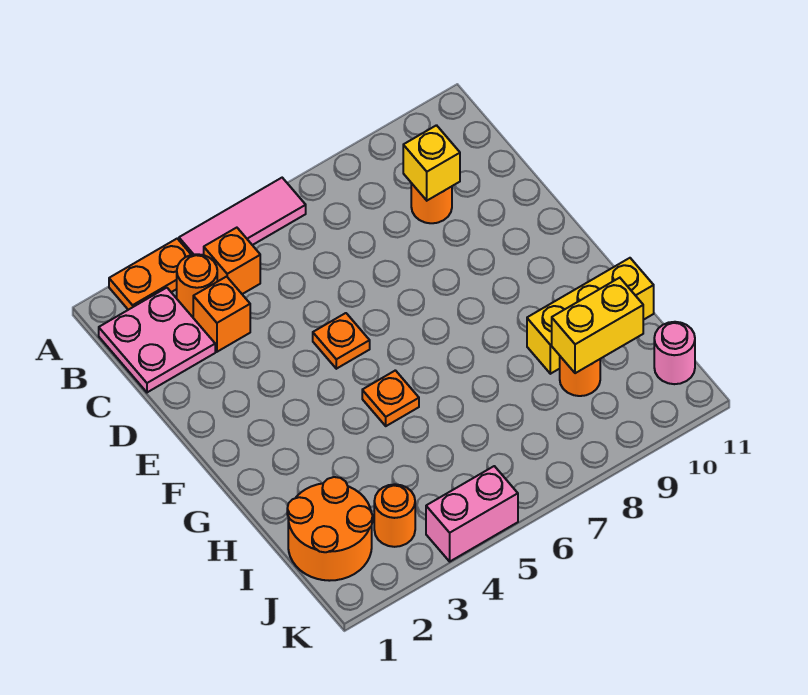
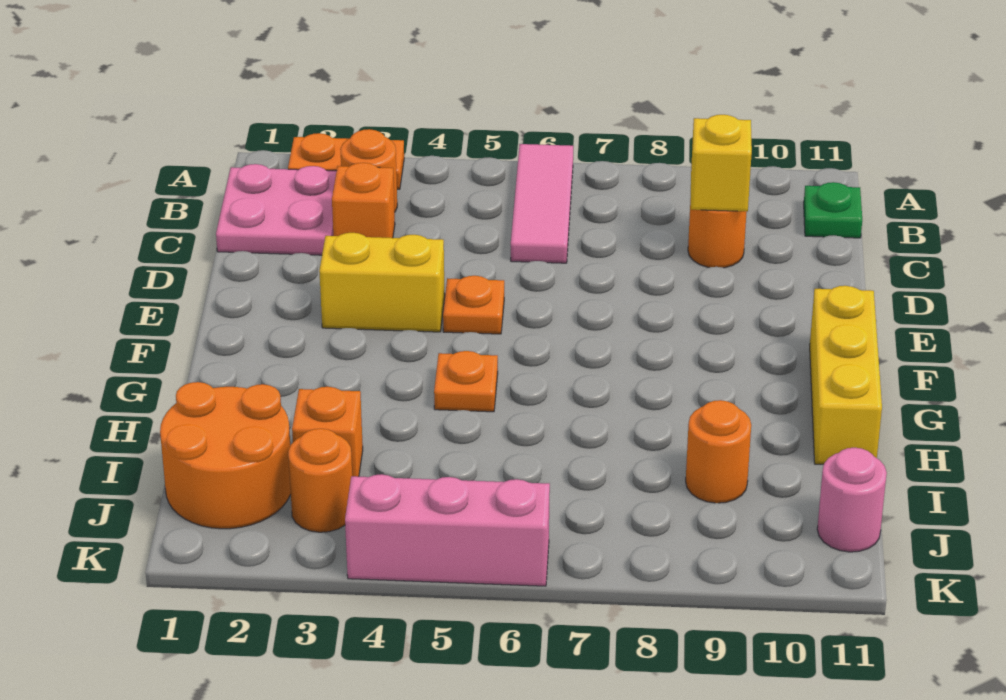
pink tile A4:A6 level 1 -> pink tile A6:C6 level 1
orange brick B4 level 1 -> orange brick I3 level 1
none -> green plate B11 level 1
yellow brick H9:H11 level 1 -> yellow brick F11:H11 level 1
yellow brick I9:I10 level 2 -> yellow brick E3:E4 level 1
pink brick K4:K5 level 1 -> pink brick K4:K6 level 1

